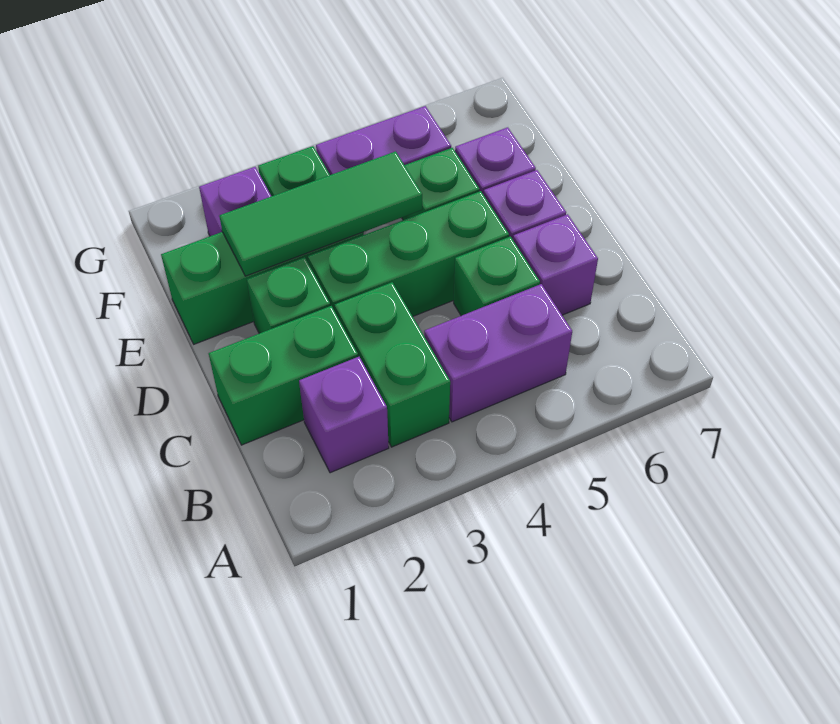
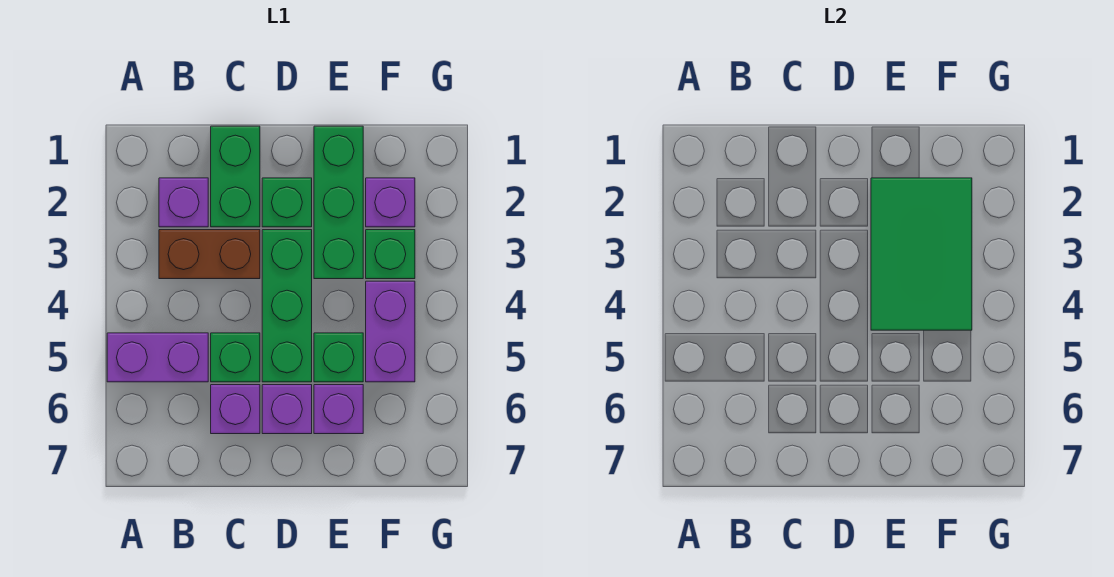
green brick B3:C3 level 1 -> brown brick B3:C3 level 1
purple brick B4:B5 level 1 -> purple brick A5:B5 level 1
green tile E2:E4 level 2 -> green tile E2:F4 level 2

